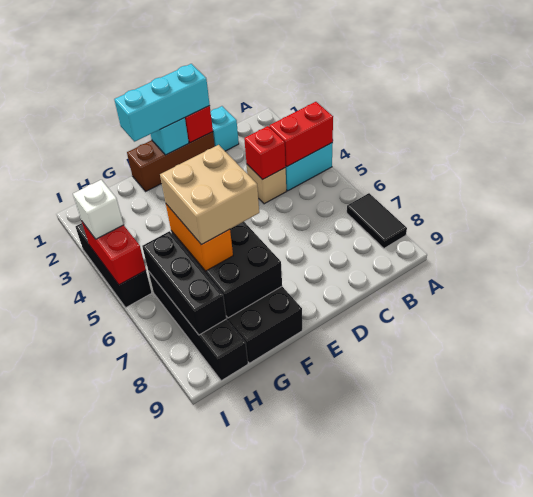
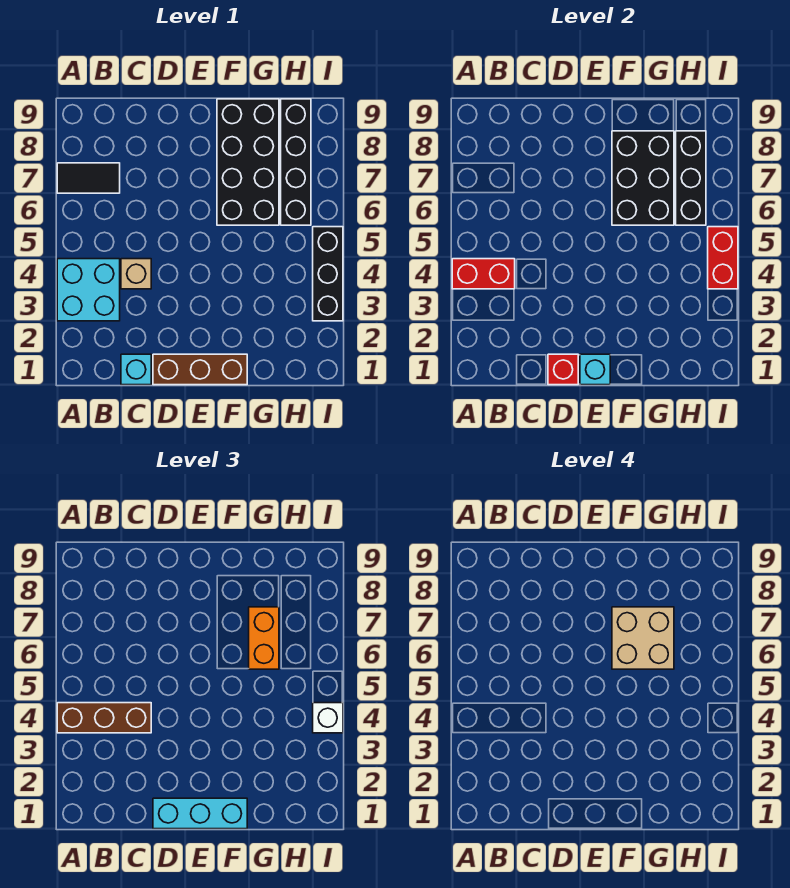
none -> brown brick A4:C4 level 3
black tile A7:A8 level 1 -> black tile A7:B7 level 1
red brick C4 level 2 -> none

